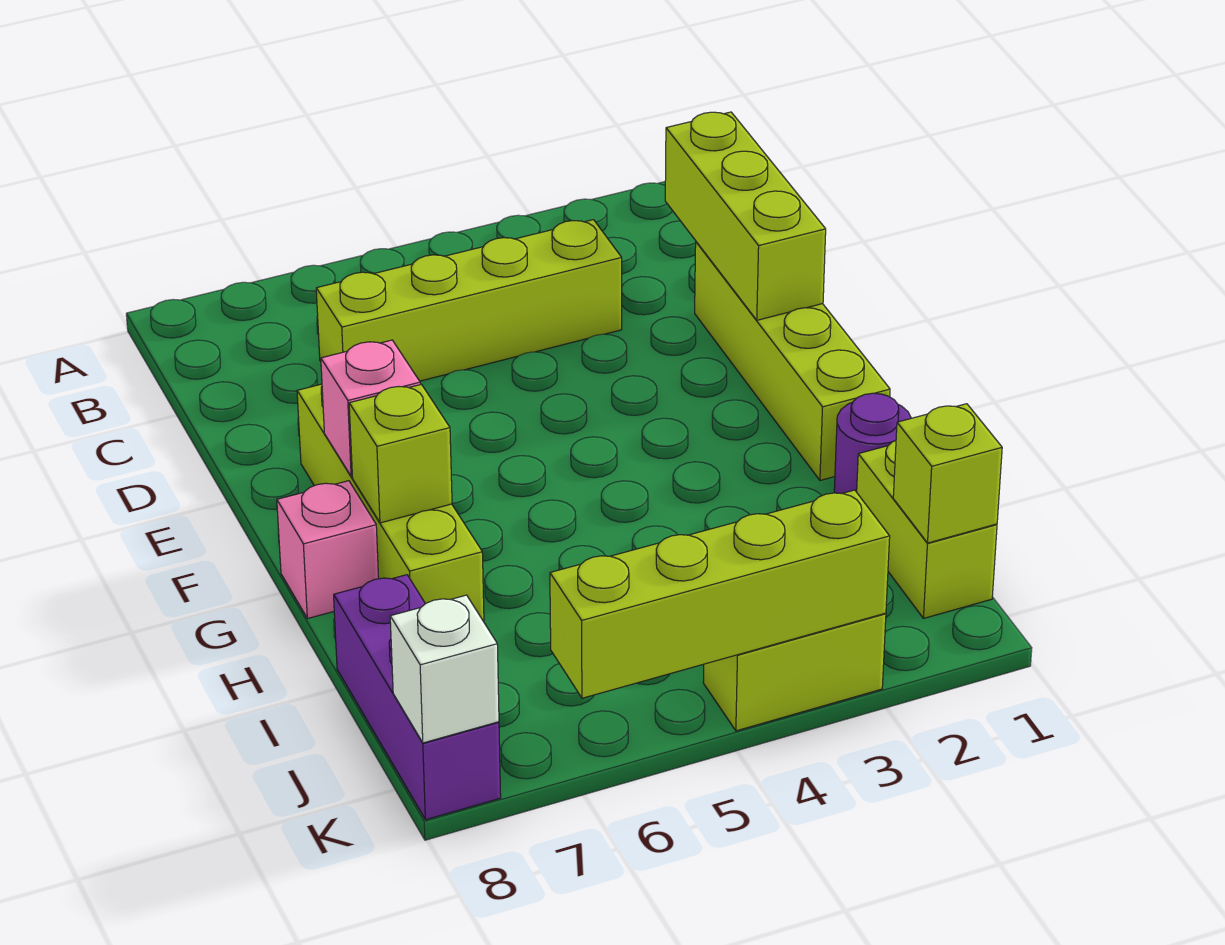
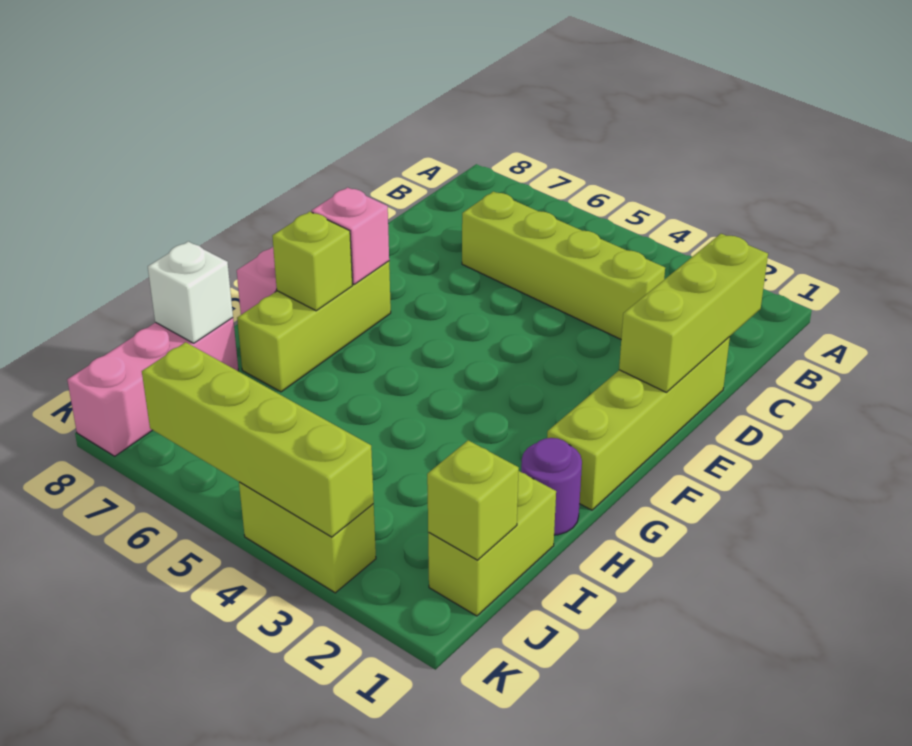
lime brick E7:H7 level 1 -> lime brick F7:H7 level 1
purple brick I8:K8 level 1 -> pink brick I8:K8 level 1
white brick K8 level 2 -> white brick I8 level 2

